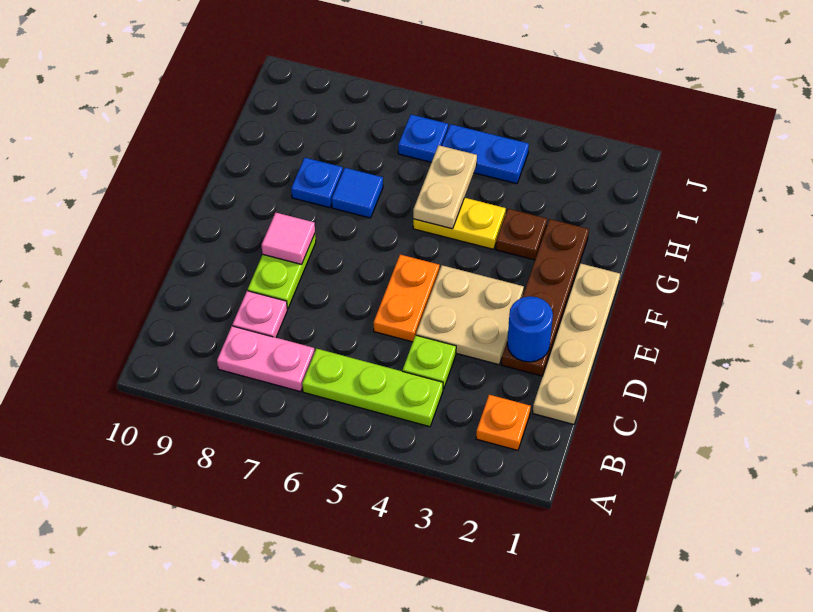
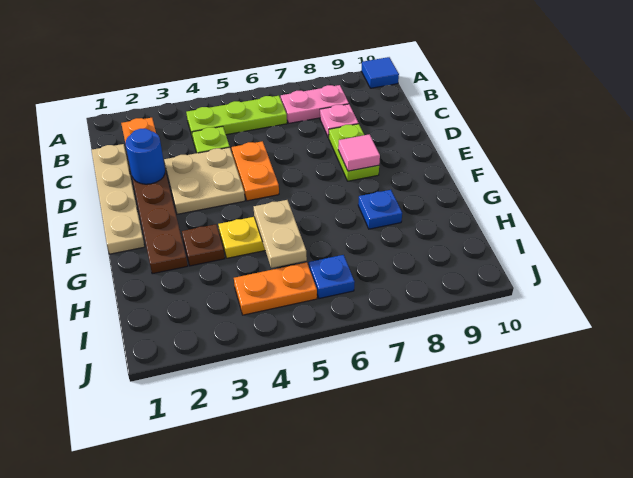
blue tile G7 level 1 -> blue tile A10 level 1
blue plate I4:I5 level 1 -> orange plate I4:I5 level 1

